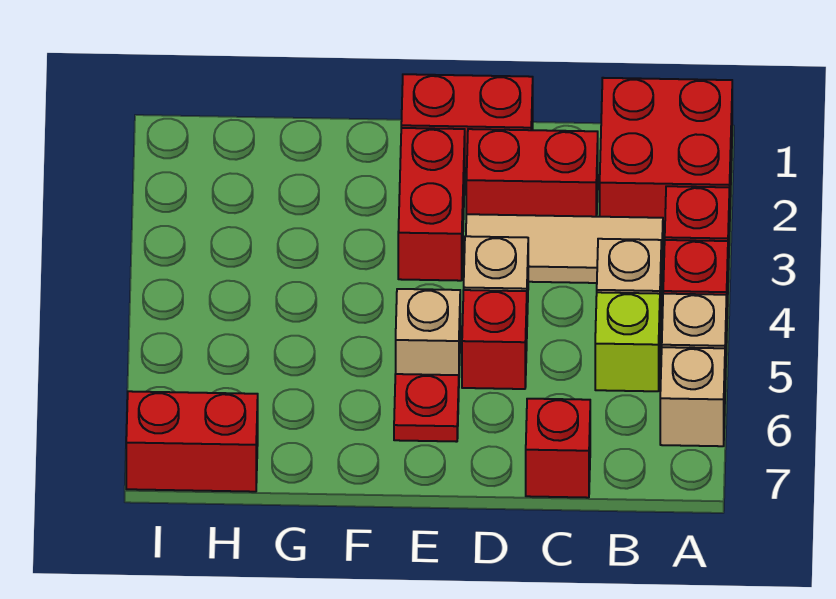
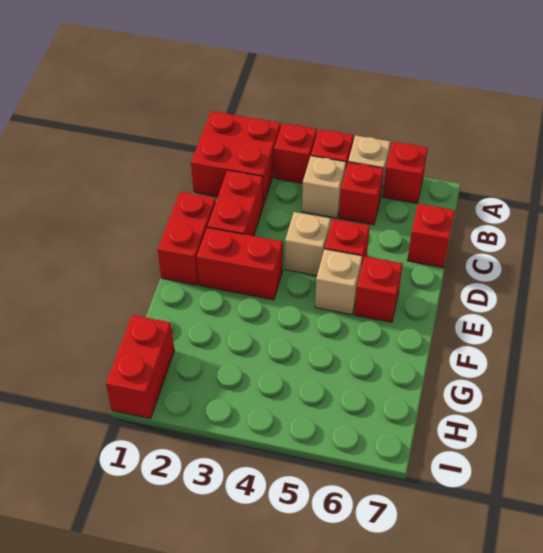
tan brick A6 level 1 -> red brick A6 level 1
tan tile B3:D3 level 1 -> none
lime brick B5 level 1 -> red brick B5 level 1
red plate E6 level 1 -> red brick E6 level 1
red brick H7:I7 level 1 -> red brick H1:I1 level 1

